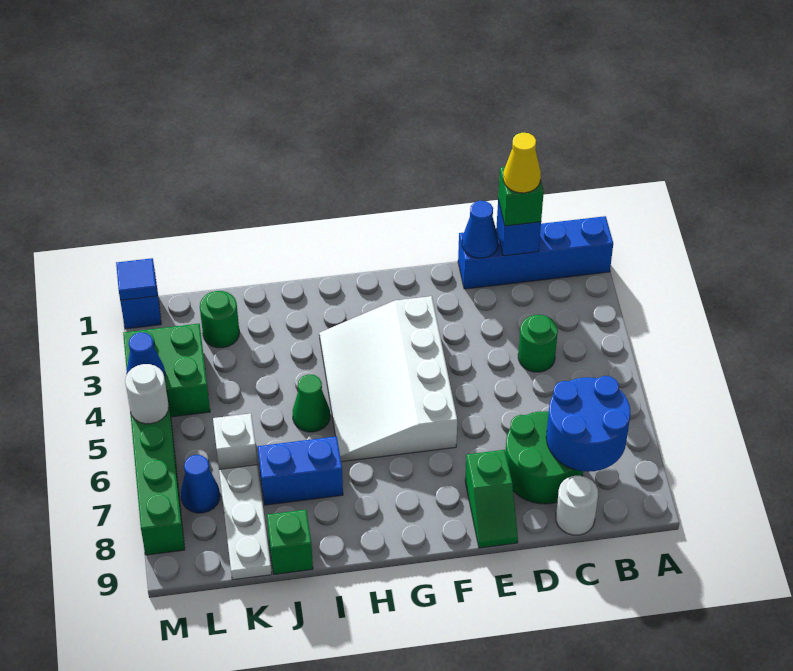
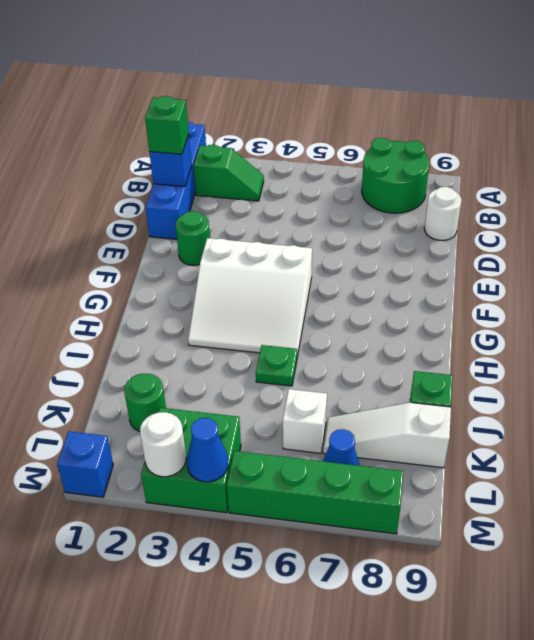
blue round brick B7:C8 level 2 -> none
yellow cone C1 level 4 -> none
green round brick C4 level 1 -> green round brick E2 level 1
green round brick C7:D8 level 1 -> green round brick A7:B8 level 1
blue cone D1 level 2 -> none
green slope E8:E9 level 1 top 8 -> green slope B2:B3 level 1 top 2
white slope F3:H6 level 1 top F -> white slope F3:H5 level 1 top F
green cone I5 level 1 -> green plate I5 level 1
blue brick I7:J7 level 1 -> none
white plate K7:K9 level 1 -> white slope K7:K9 level 1 top 9
blue tile M1 level 2 -> none
white round brick M5 level 2 -> white round brick M3 level 2

